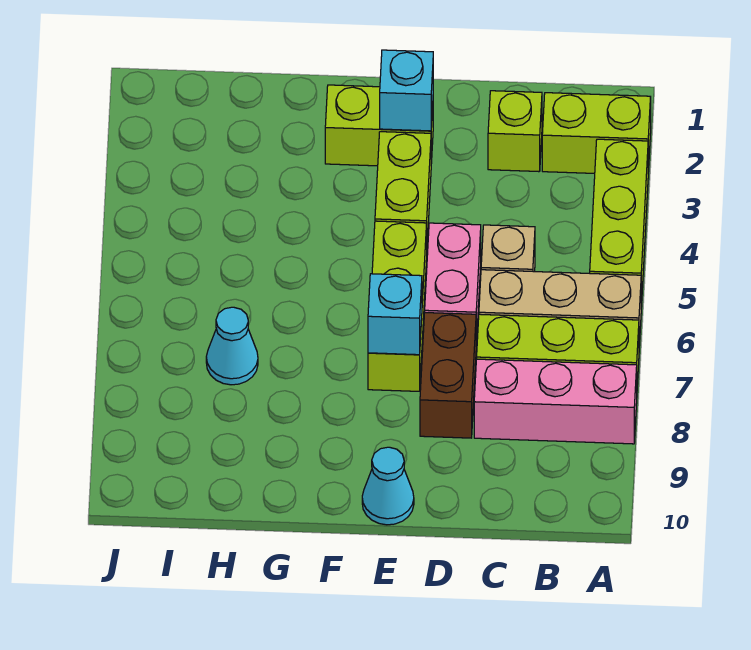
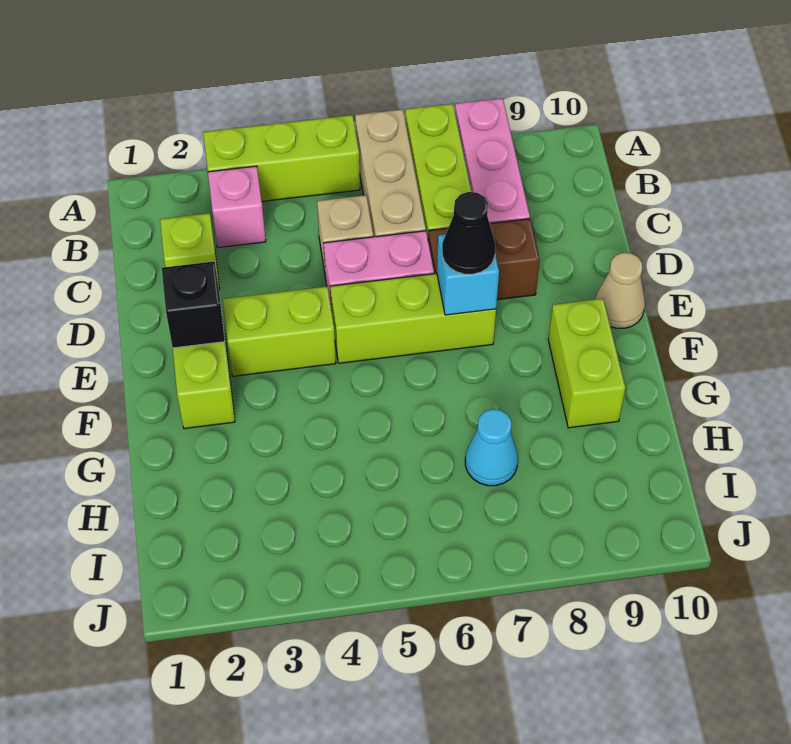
lime brick A2:B2 level 1 -> lime brick F9:G9 level 1
none -> pink brick B3 level 1
cyan brick E2 level 2 -> black brick E2 level 2
none -> black cone E7 level 3
cyan cone E10 level 1 -> tan cone E10 level 1

